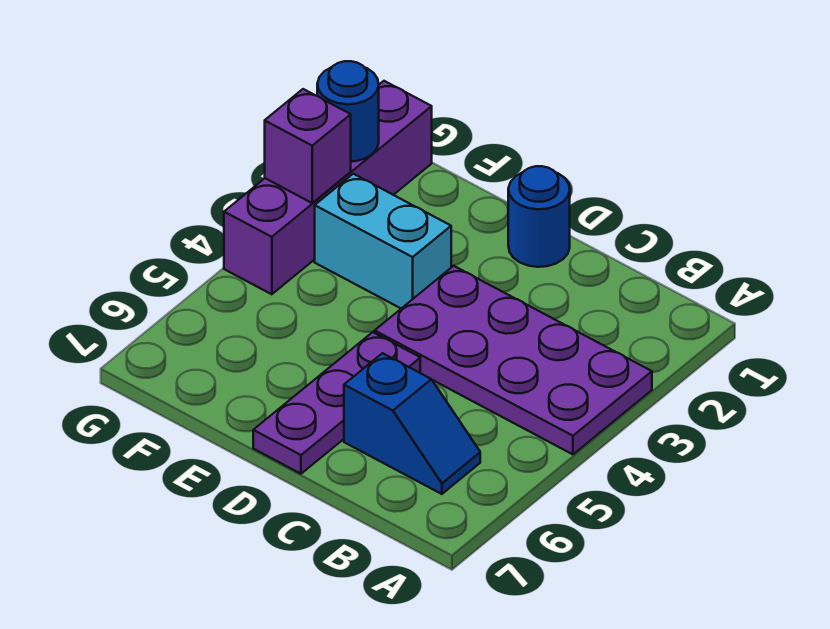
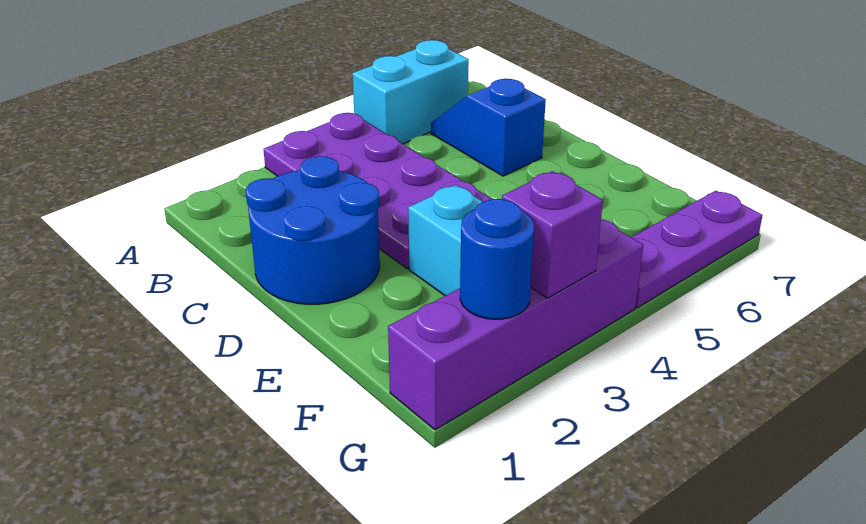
none -> cyan brick A5:A6 level 1
blue round brick D1 level 1 -> blue round brick C1:D2 level 1
purple plate D5:D7 level 1 -> purple plate G5:G7 level 1

